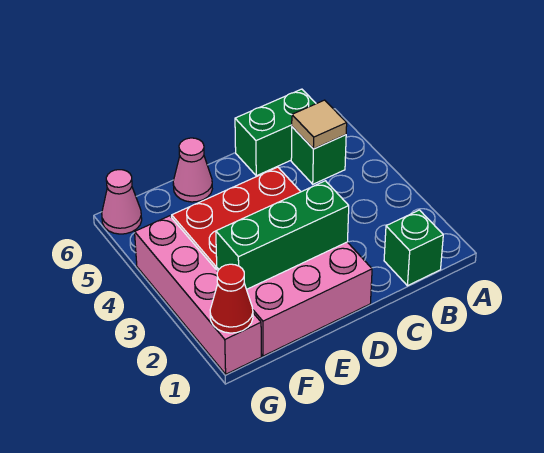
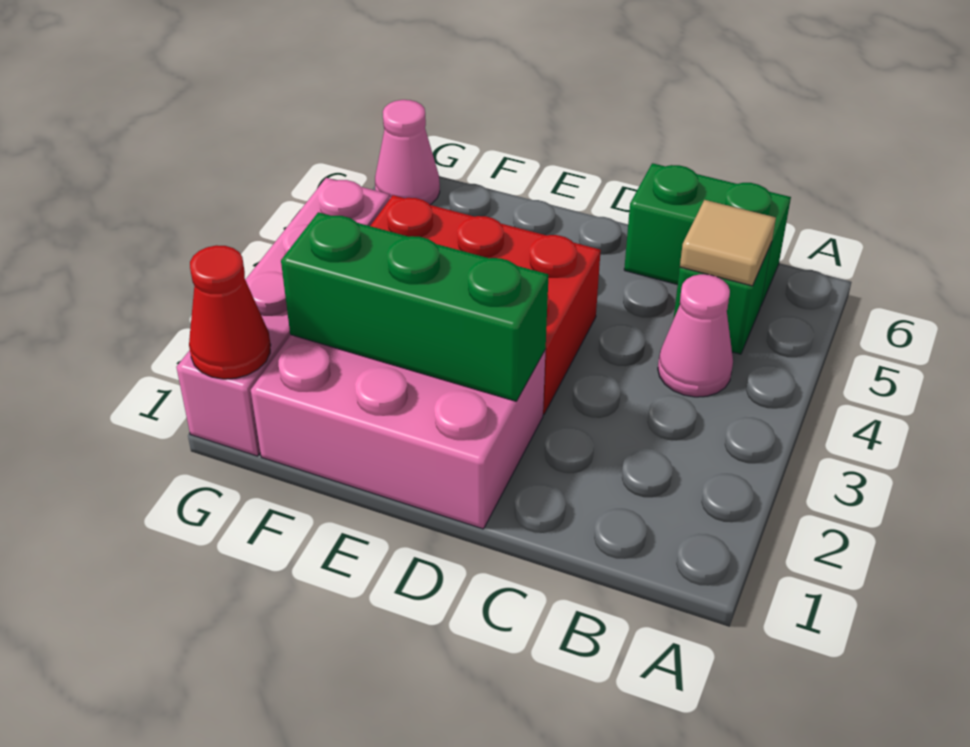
green brick B1 level 1 -> none
pink cone E6 level 1 -> pink cone B4 level 1

